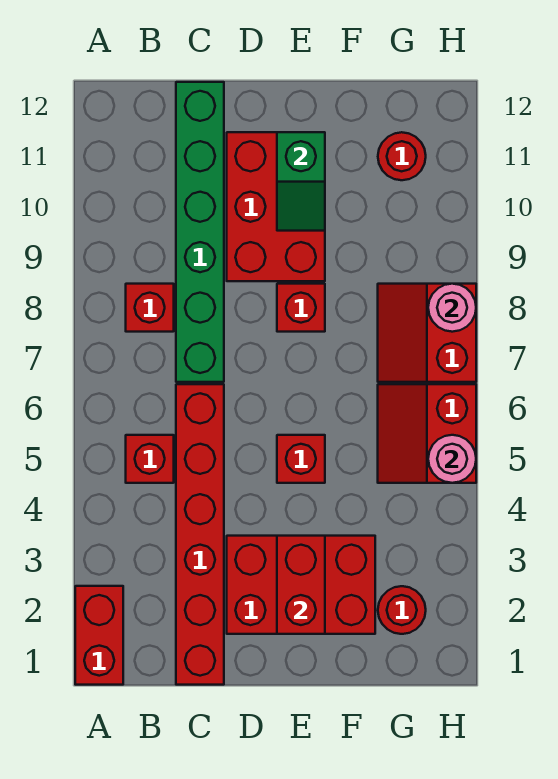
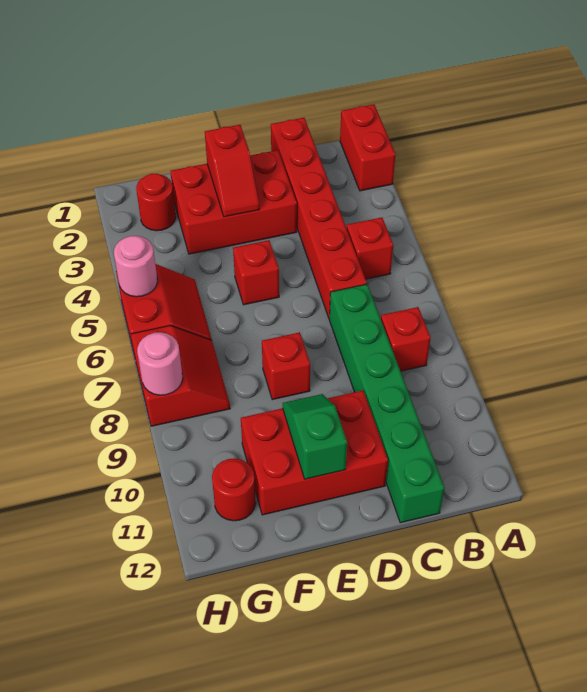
red brick D9:E11 level 1 -> red brick D10:F11 level 1
red brick E2:E3 level 2 -> red slope E2:E3 level 2 top 2

